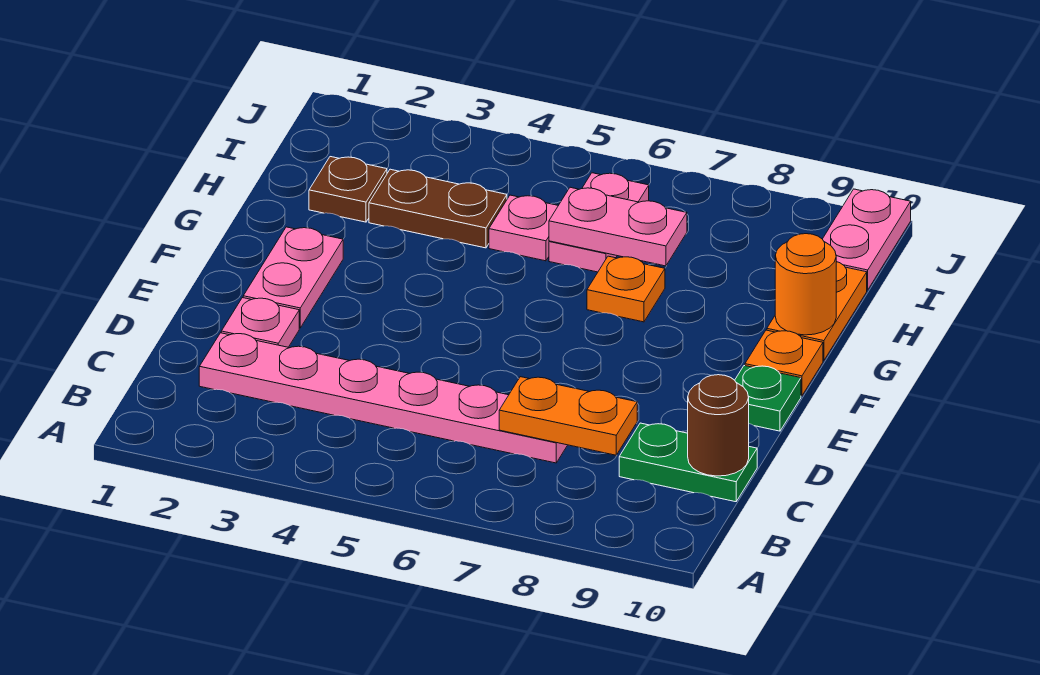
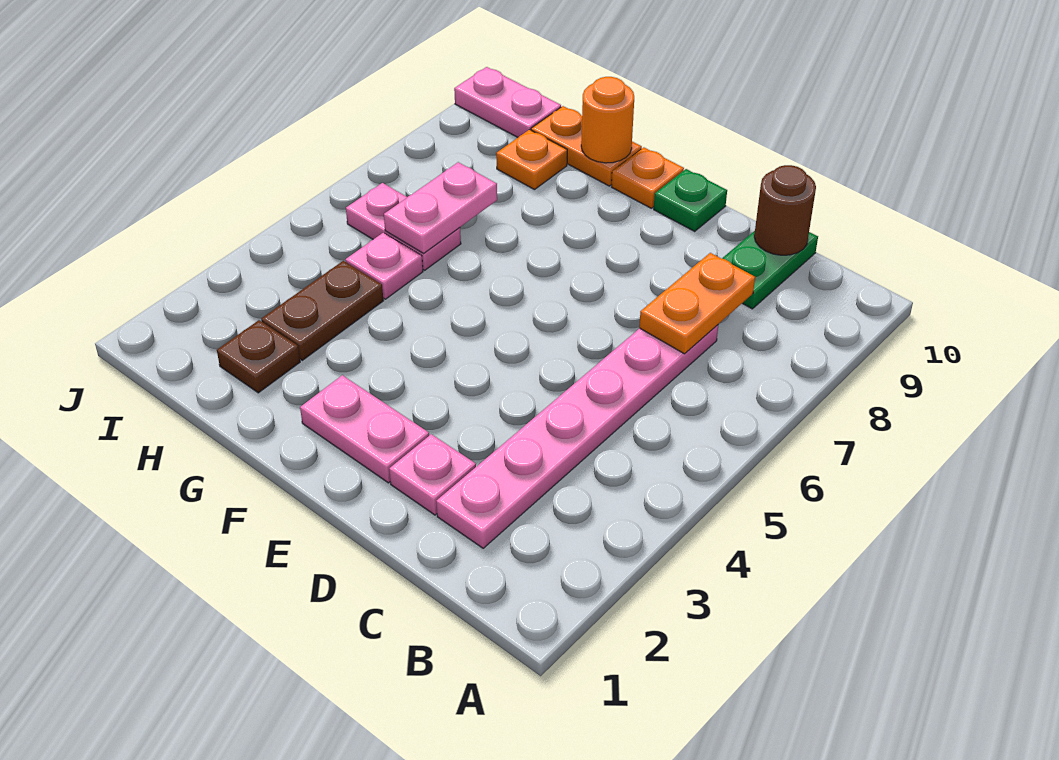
orange plate G7 level 1 -> orange plate H9 level 1

